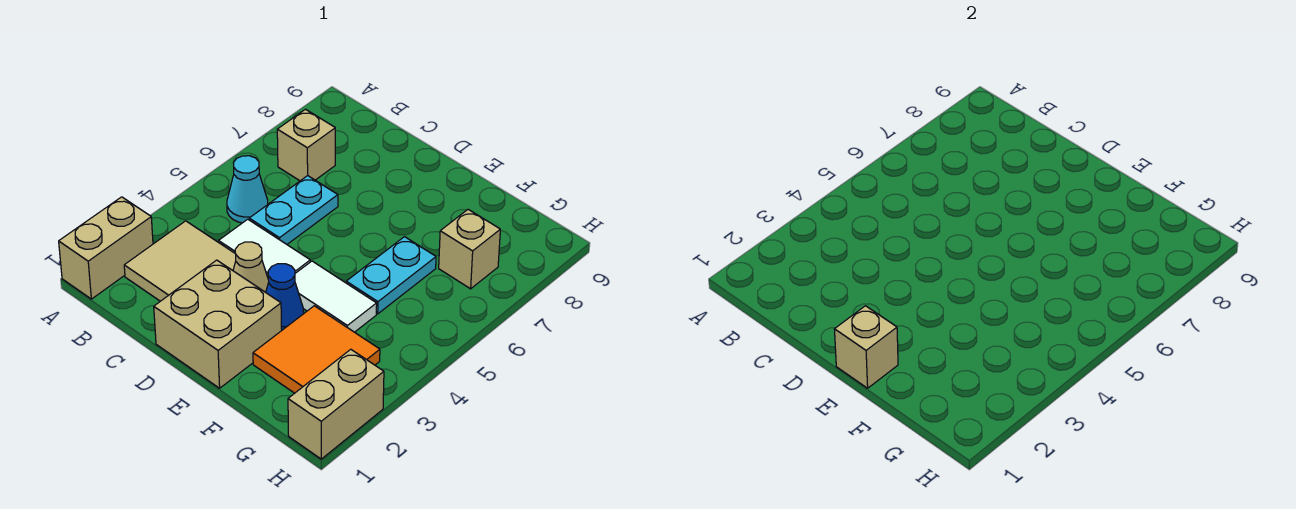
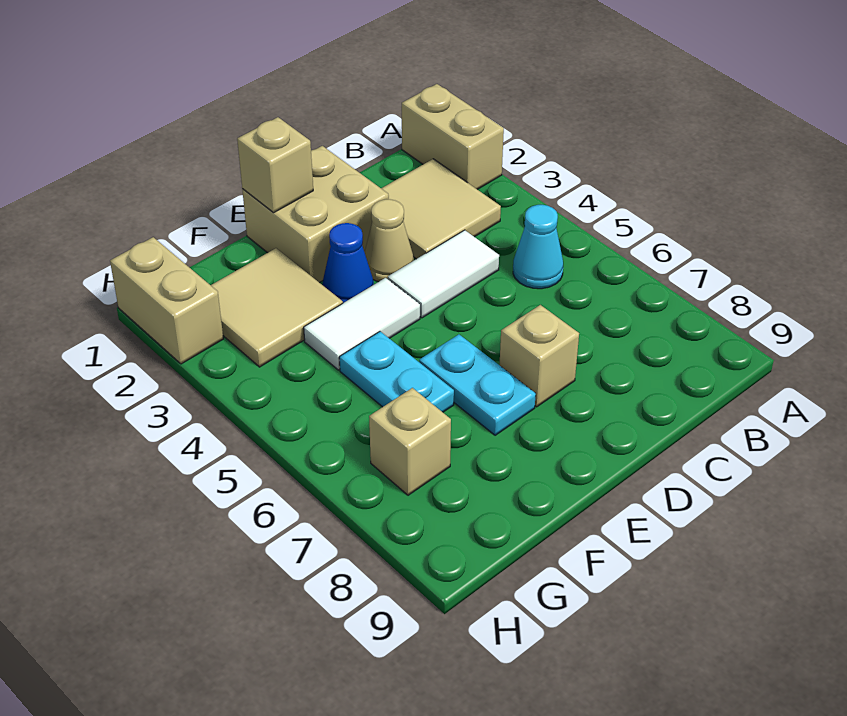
tan brick B7 level 1 -> tan brick D7 level 1
cyan plate C5:C6 level 1 -> cyan plate E6:E7 level 1
orange tile F2:G3 level 1 -> tan tile F2:G3 level 1

